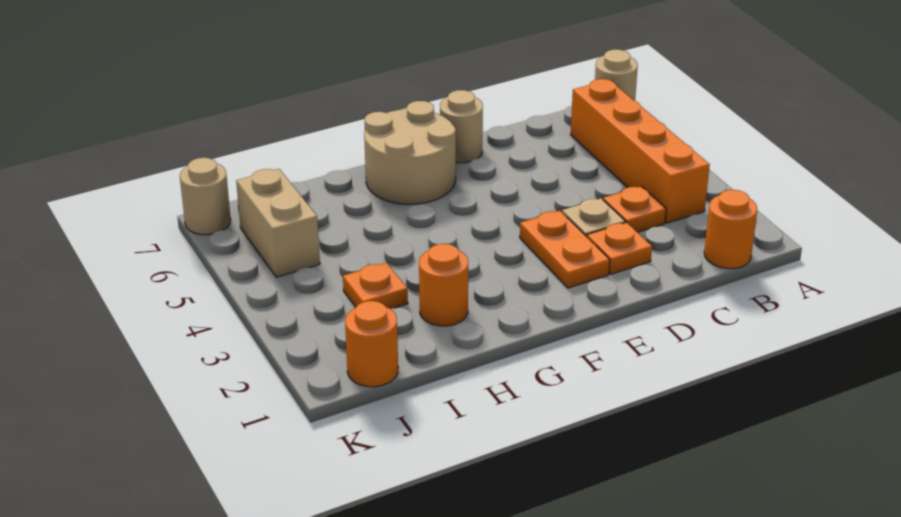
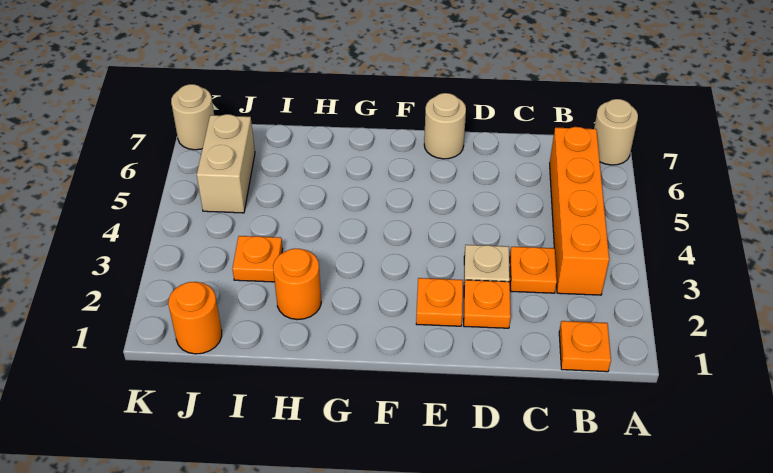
orange round brick B1 level 1 -> orange plate B1 level 1
orange plate E2:E3 level 1 -> orange plate E2 level 1
tan round brick F6:G7 level 1 -> none

